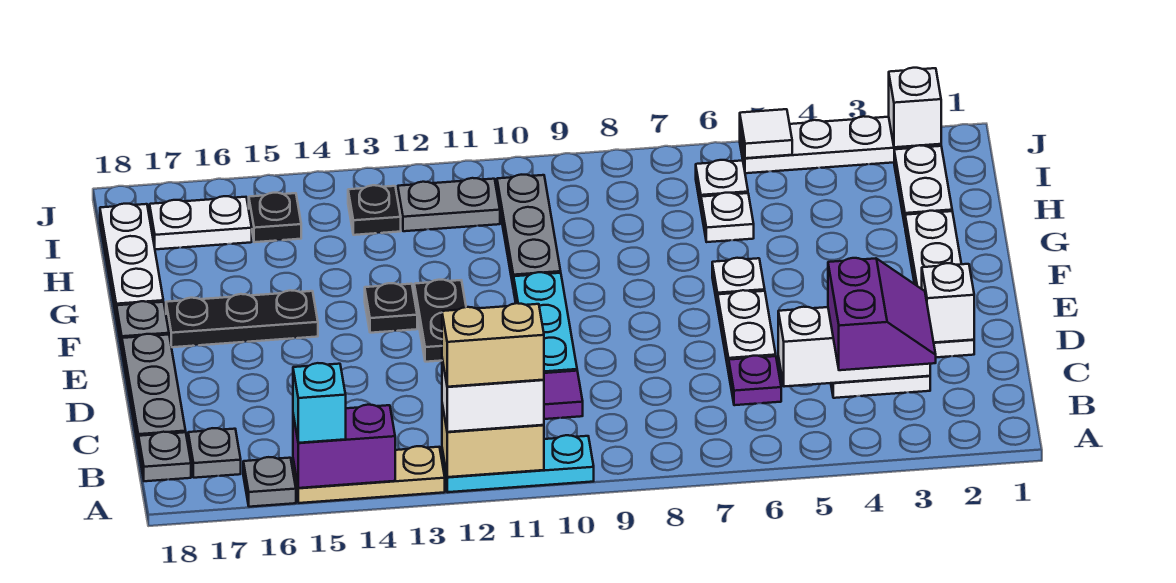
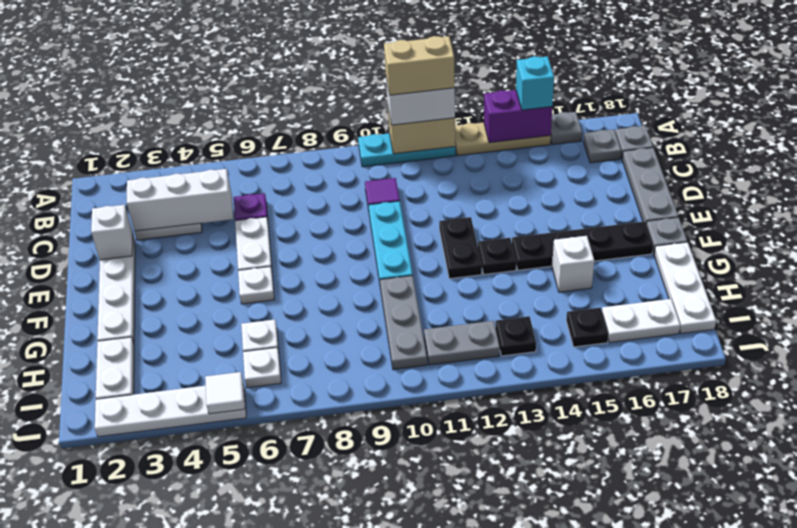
purple slope B3:C4 level 3 top 4 -> none
black plate F15:F17 level 1 -> black plate F14:F17 level 1
white brick J2 level 2 -> white brick G15 level 1

